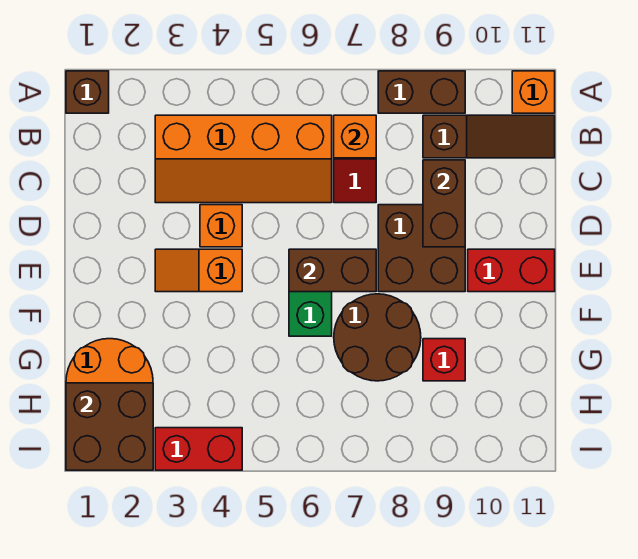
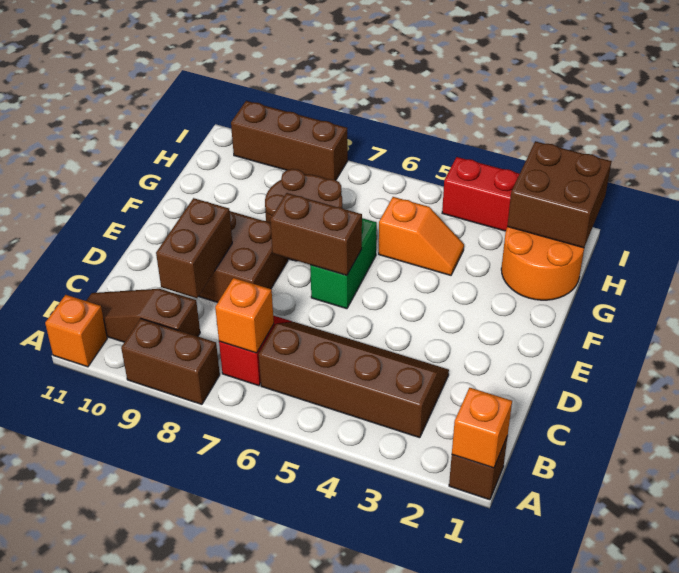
orange slope B3:C6 level 1 top B -> brown slope B3:C6 level 1 top B
orange brick D4 level 1 -> orange brick A1 level 2
orange slope E3:E4 level 1 top 4 -> orange slope G4:G5 level 1 top 5
red brick E10:E11 level 1 -> none
red brick G9 level 1 -> none
none -> brown brick I8:I10 level 1

